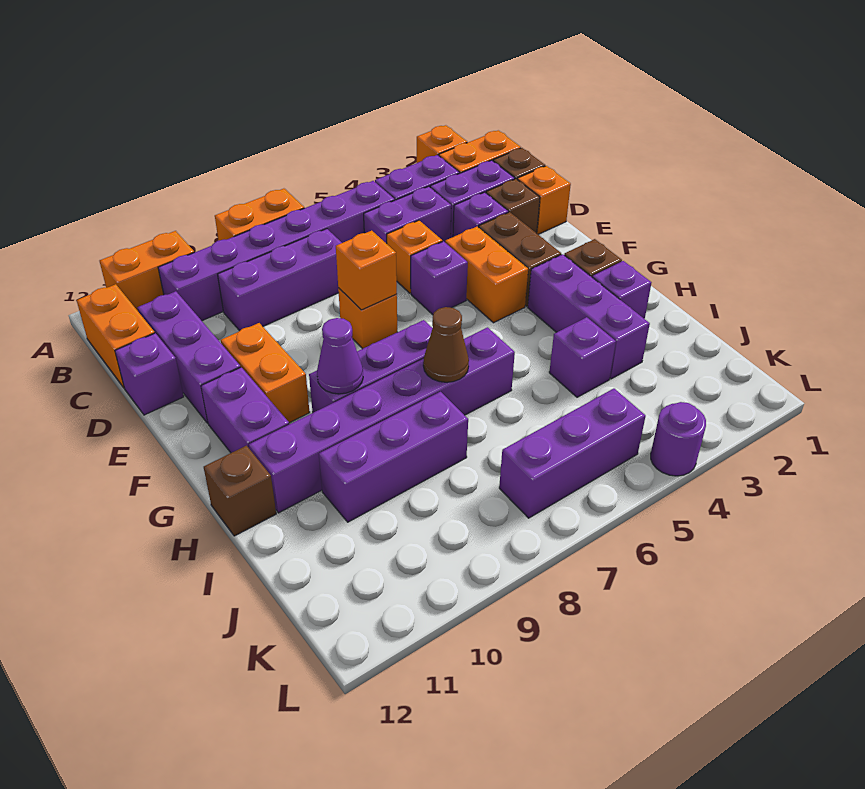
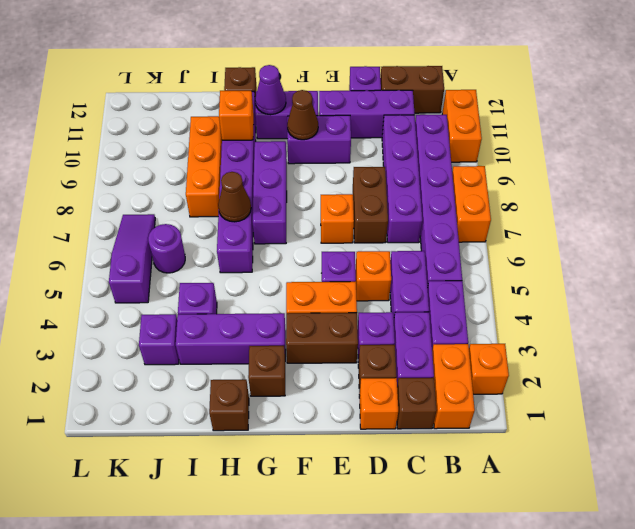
orange brick B12:C12 level 1 -> brown brick B12:C12 level 1
purple brick C7:C9 level 1 -> purple brick C7:C10 level 1
none -> brown brick D7:D8 level 1
orange brick E7 level 2 -> orange brick H10 level 2
orange brick E10:F10 level 1 -> purple brick E10:F10 level 1
none -> brown cone F10 level 2
purple cone G9 level 2 -> purple cone G11 level 2
none -> brown brick H1 level 1
purple brick H2 level 1 -> purple brick J3 level 1
purple brick I8:I10 level 1 -> orange brick I8:I10 level 1
purple brick K5:K7 level 1 -> purple slope K5:K7 level 1 top 5
purple round brick L4 level 1 -> purple round brick J6 level 1

